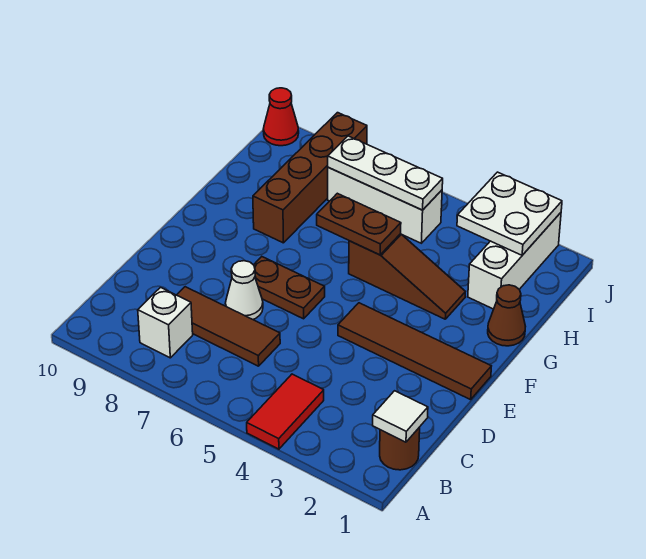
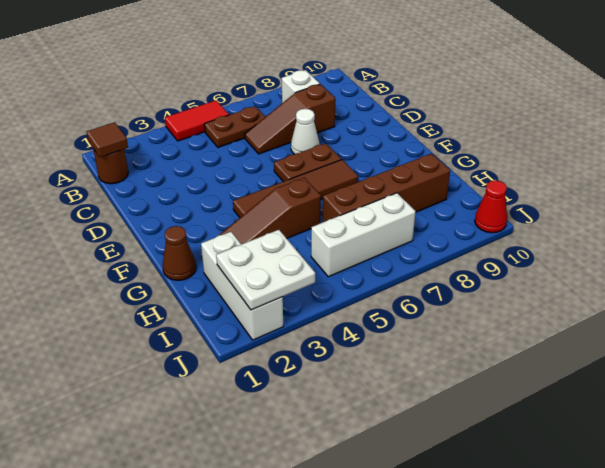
red tile A4:B4 level 1 -> red tile A4:A5 level 1
white tile B1 level 2 -> brown tile B1 level 2
brown tile C6:C8 level 1 -> brown slope C6:C8 level 1 top 8
brown tile E1:E4 level 1 -> brown tile F4:F7 level 1
brown plate G5:G6 level 2 -> brown plate B5:B6 level 1
brown brick G8:J8 level 1 -> brown brick H6:H9 level 1
white plate I5:I7 level 2 -> none

